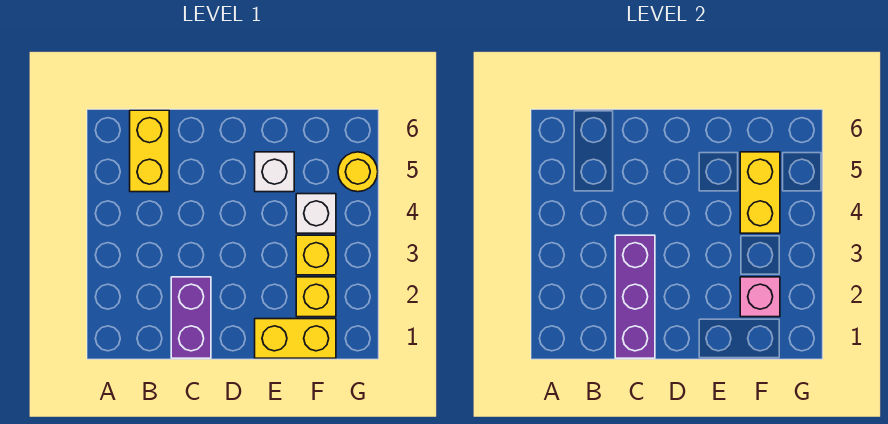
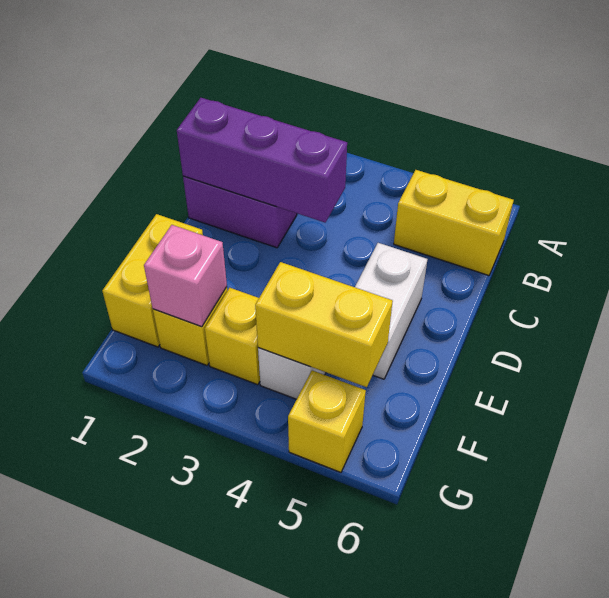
white brick E5 level 1 -> white brick D5:E5 level 1
yellow round brick G5 level 1 -> yellow brick G5 level 1

